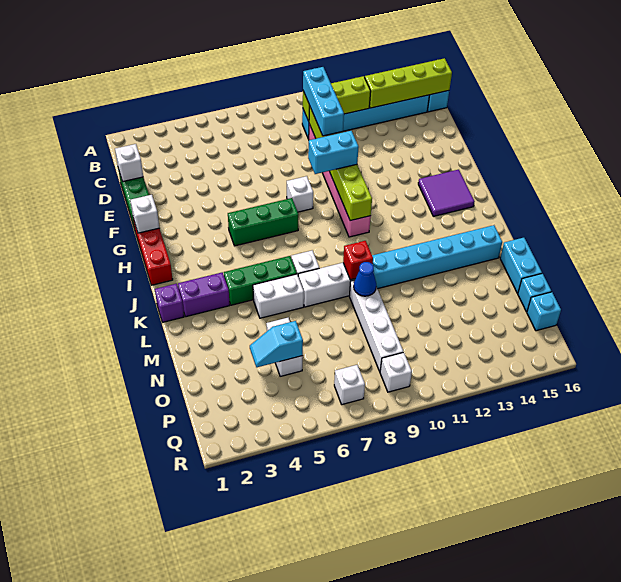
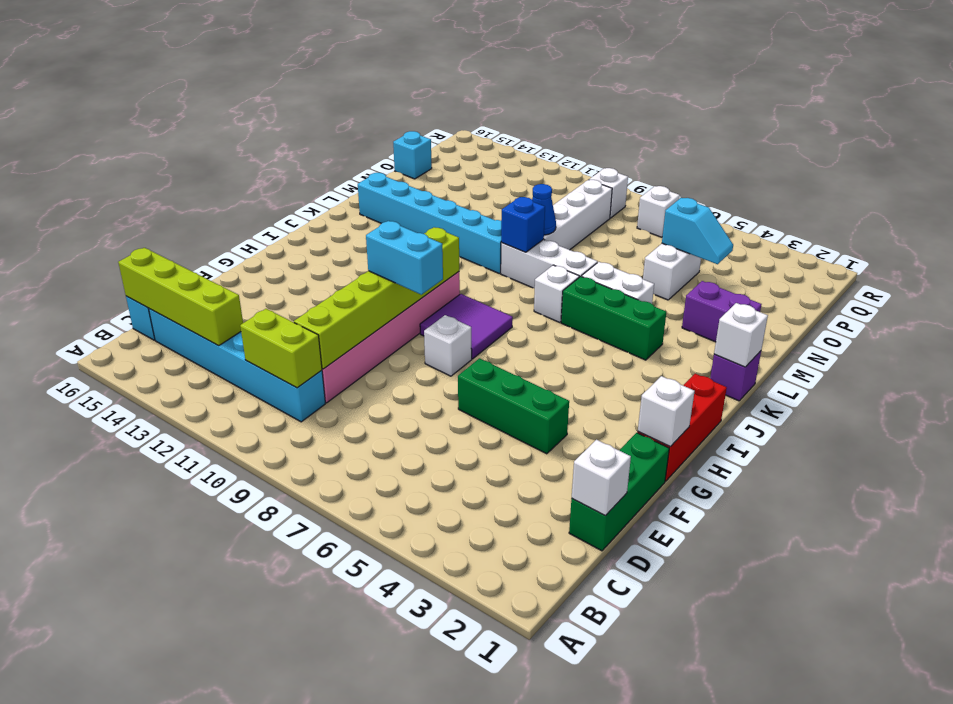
lime brick C10:C12 level 2 -> lime brick C10:C11 level 2
cyan brick C10:E10 level 3 -> none
green brick H5:H7 level 1 -> green brick F4:F6 level 1
purple tile H14:I15 level 1 -> purple tile H8:I9 level 1
none -> white brick K1 level 2
purple brick K2:K3 level 1 -> purple brick M2:M3 level 1
red brick L9 level 2 -> blue brick L9 level 2
cyan brick M16:N16 level 1 -> none
cyan brick P16 level 1 -> none

